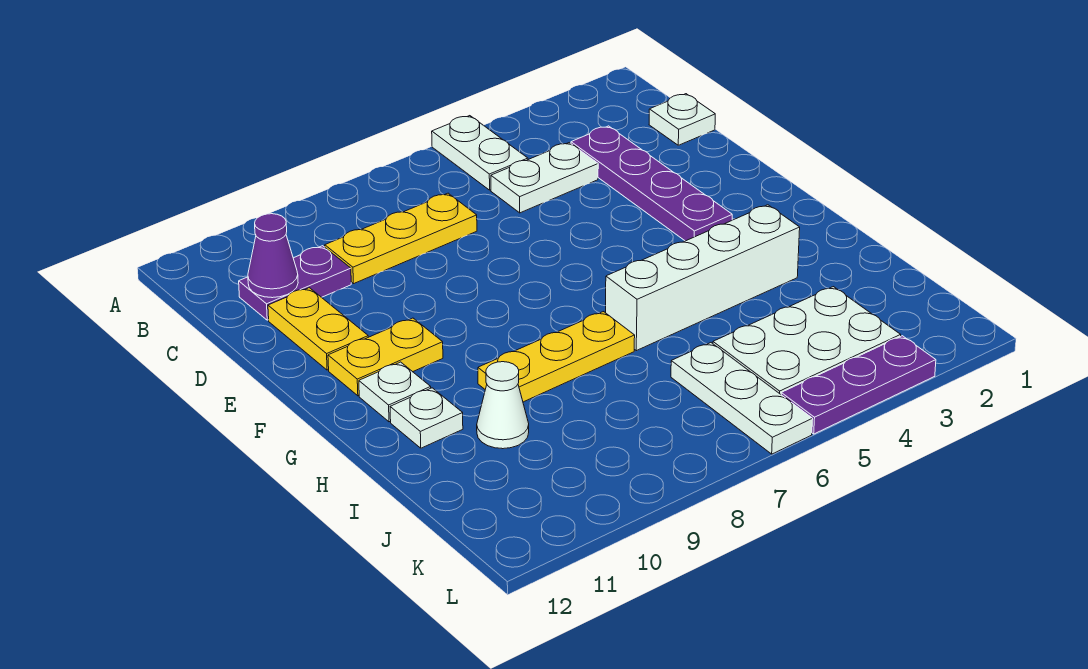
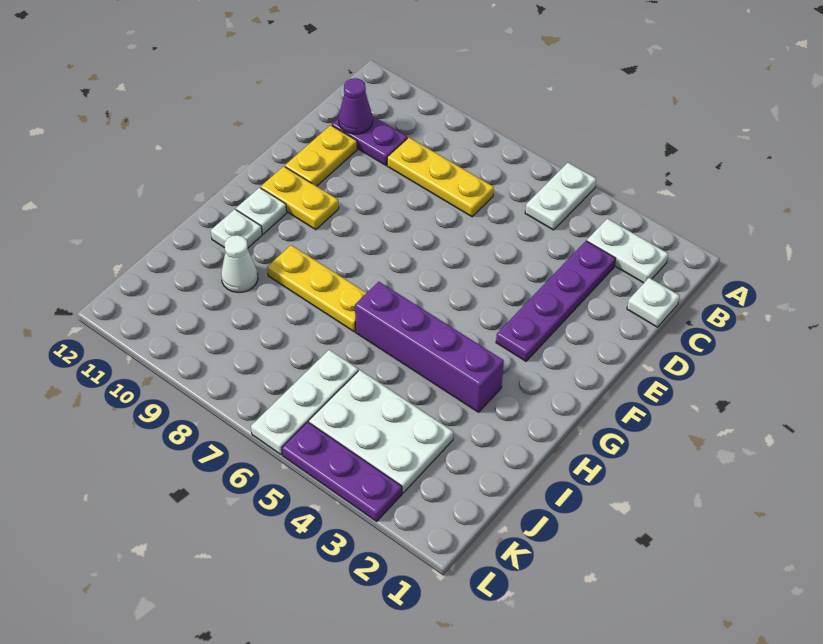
white plate C4:C5 level 1 -> white plate B2:B3 level 1
white brick H3:H6 level 1 -> purple brick H3:H6 level 1

